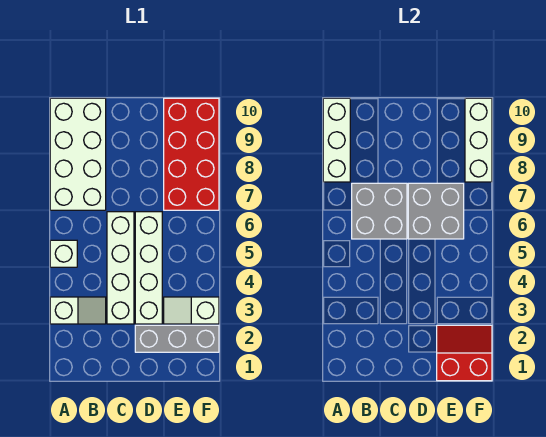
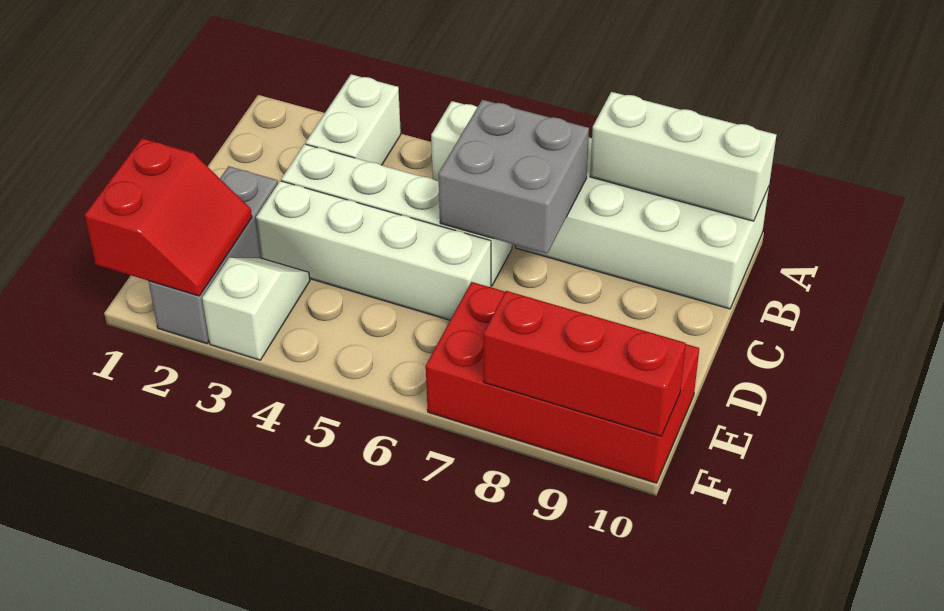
white slope A3:B3 level 1 top A -> white brick A3:B3 level 1
grey brick D6:E7 level 2 -> none
white brick F8:F10 level 2 -> red brick F8:F10 level 2

